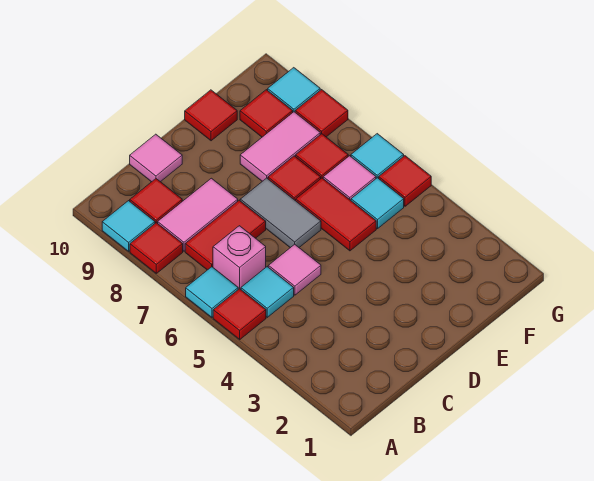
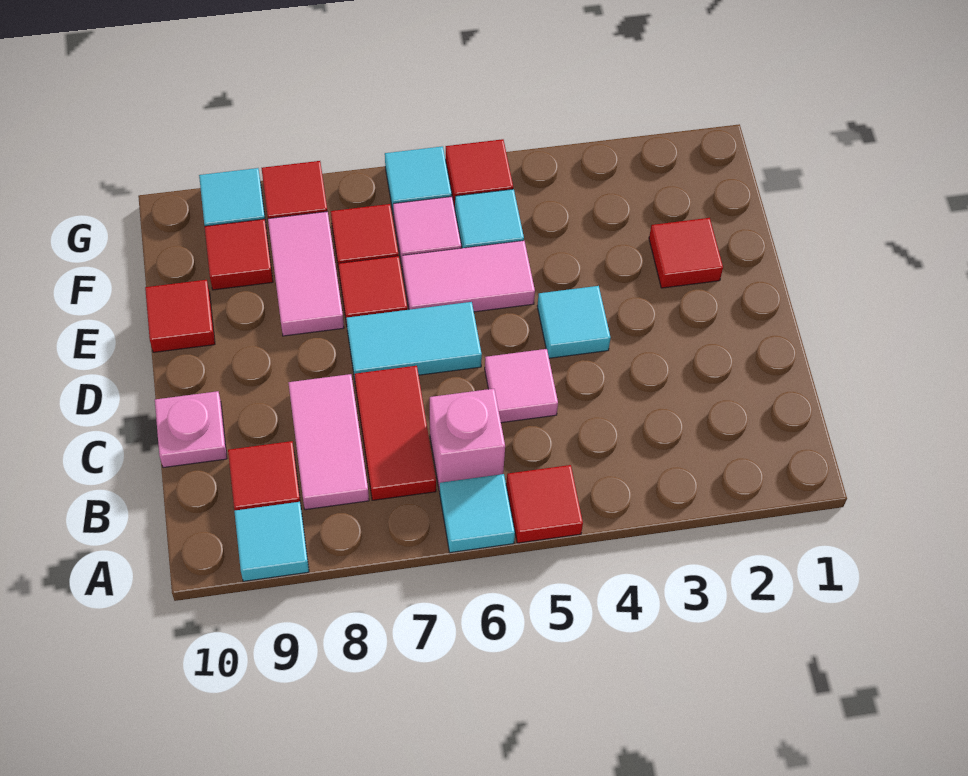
red tile A8 level 1 -> red tile E2 level 1
cyan tile B5 level 1 -> cyan tile D4 level 1
pink tile C10 level 1 -> pink plate C10 level 1
grey tile D6:D7 level 1 -> cyan tile D6:D7 level 1
red tile E5:E6 level 1 -> pink tile E5:E6 level 1

